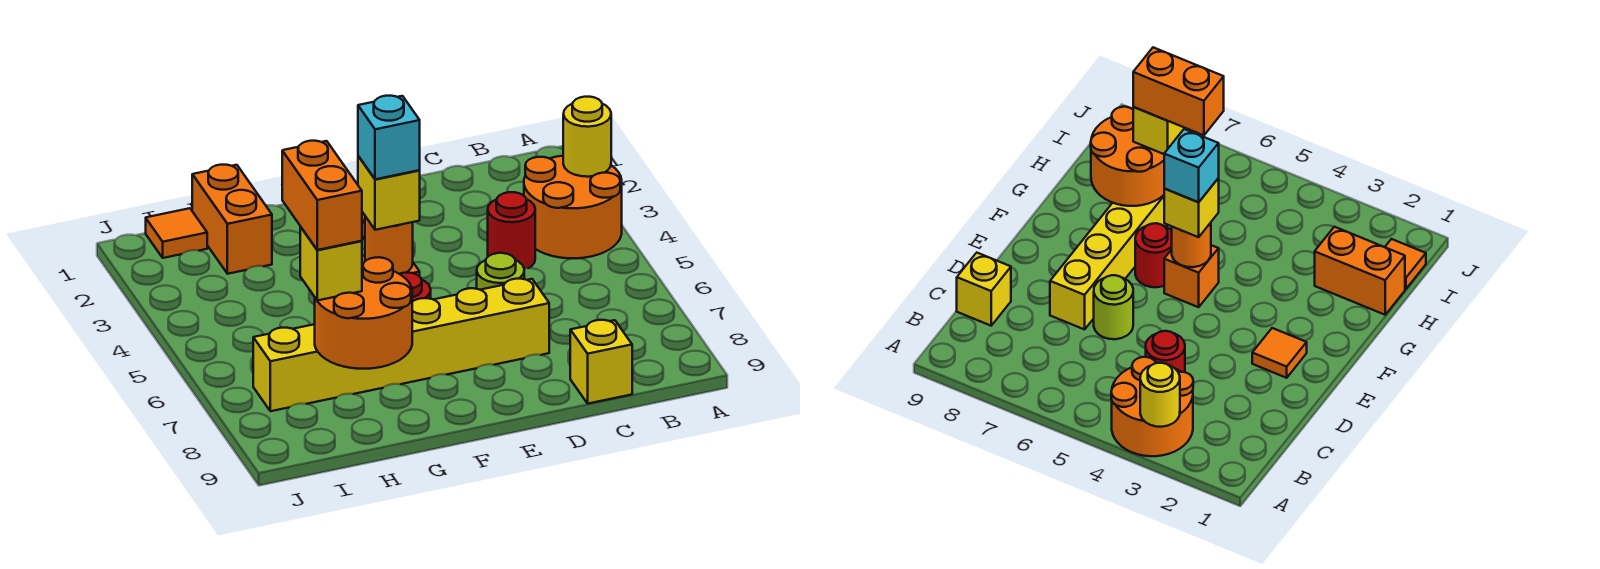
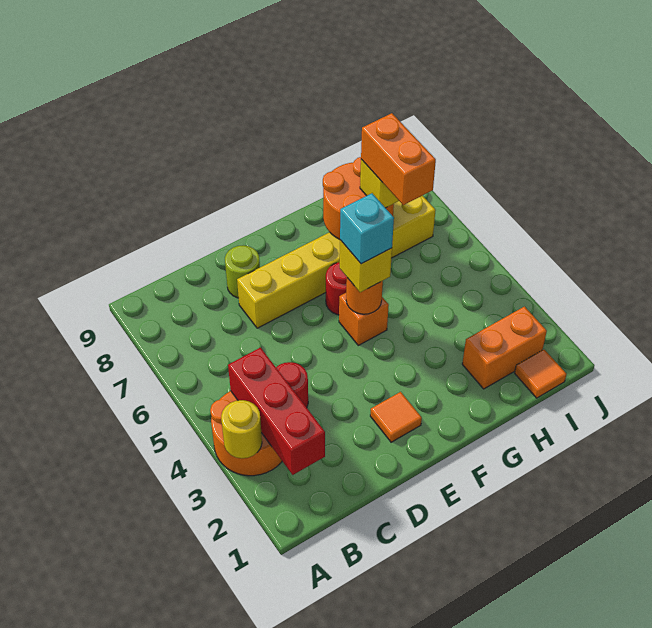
none -> red brick B2:B4 level 2
yellow brick C9 level 1 -> none
lime round brick D6 level 1 -> lime round brick D8 level 1
orange brick H1:H2 level 1 -> orange brick H2:I2 level 1

